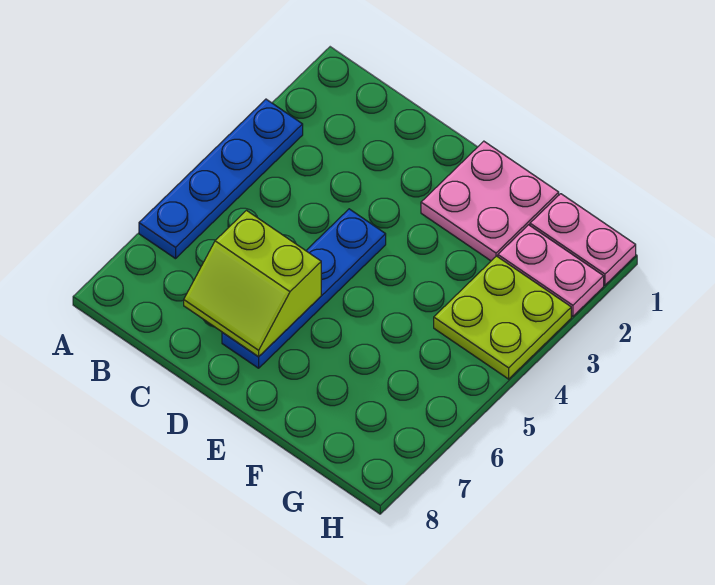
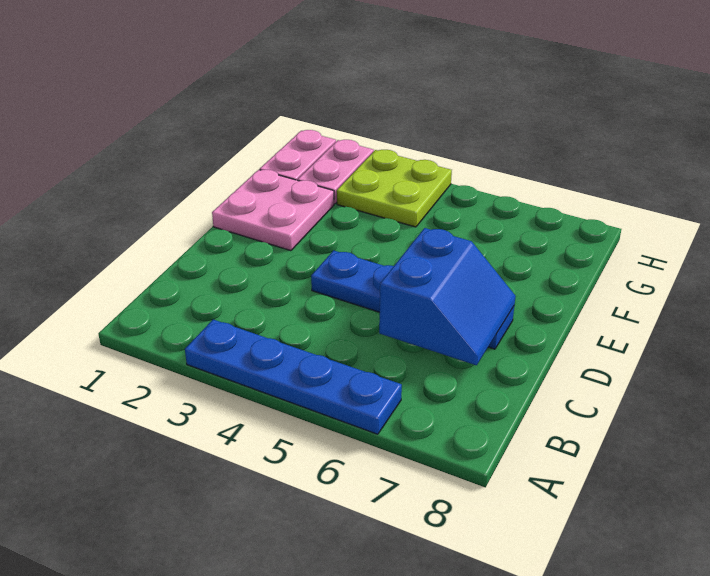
lime slope C6:D7 level 2 top 6 -> blue slope C6:D7 level 2 top 6

